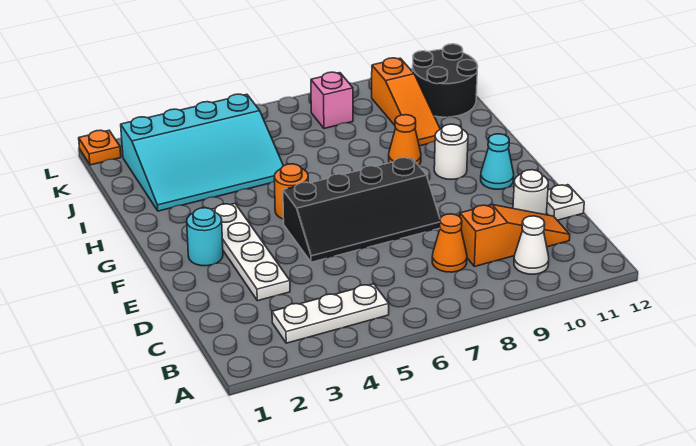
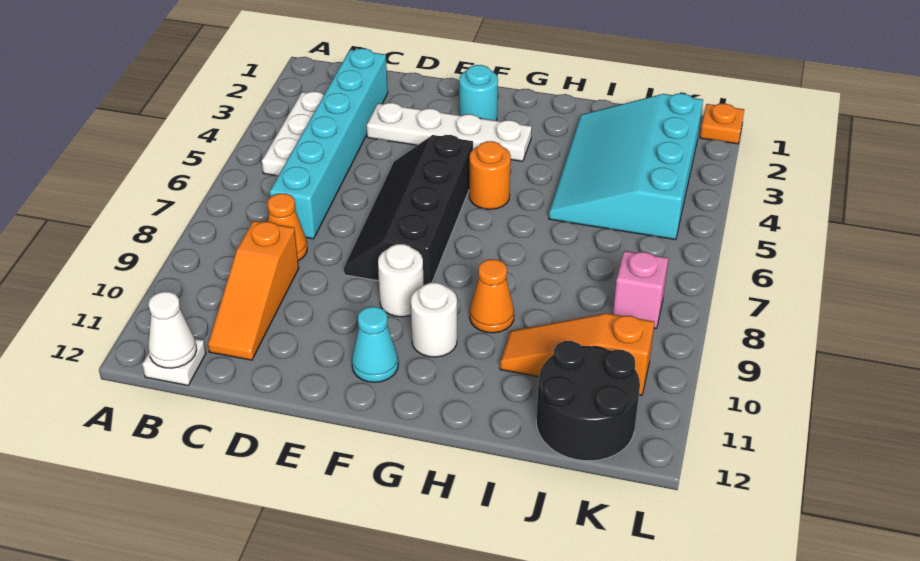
white cone B10 level 1 -> white cone B12 level 2
none -> cyan brick C2:C7 level 1
white round brick D11 level 1 -> white round brick F9 level 1
white plate D12 level 1 -> white plate B12 level 1

